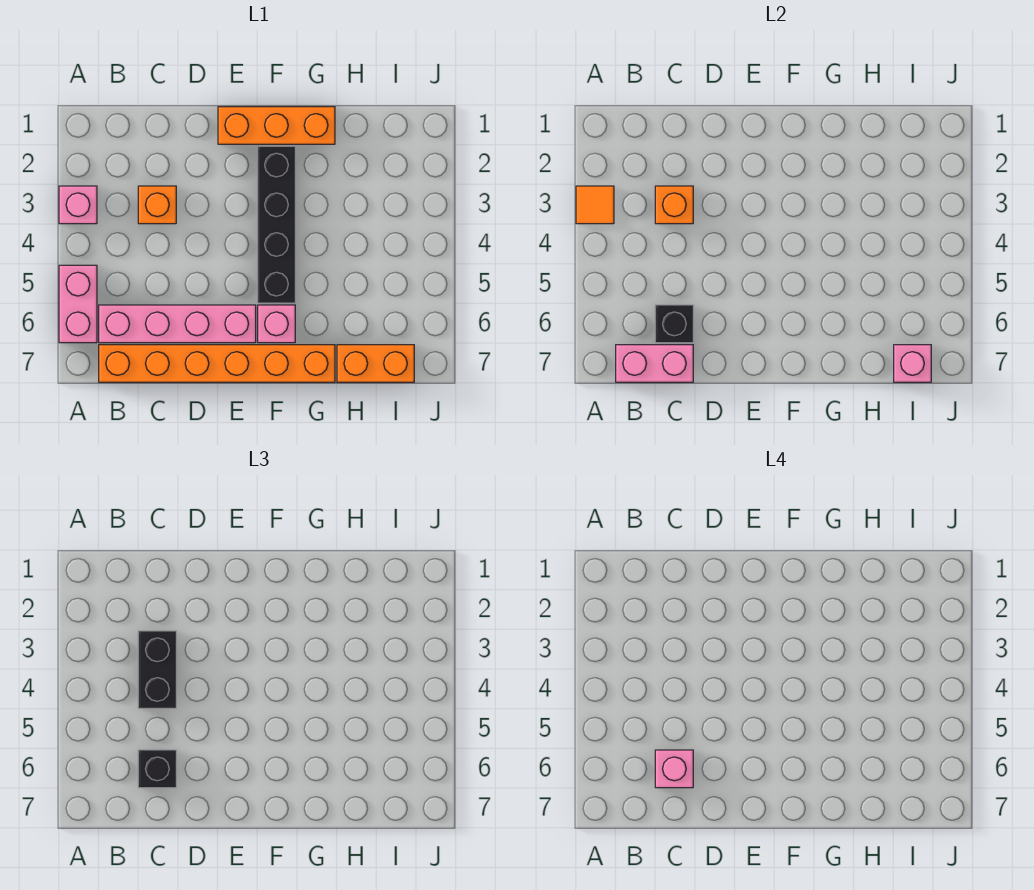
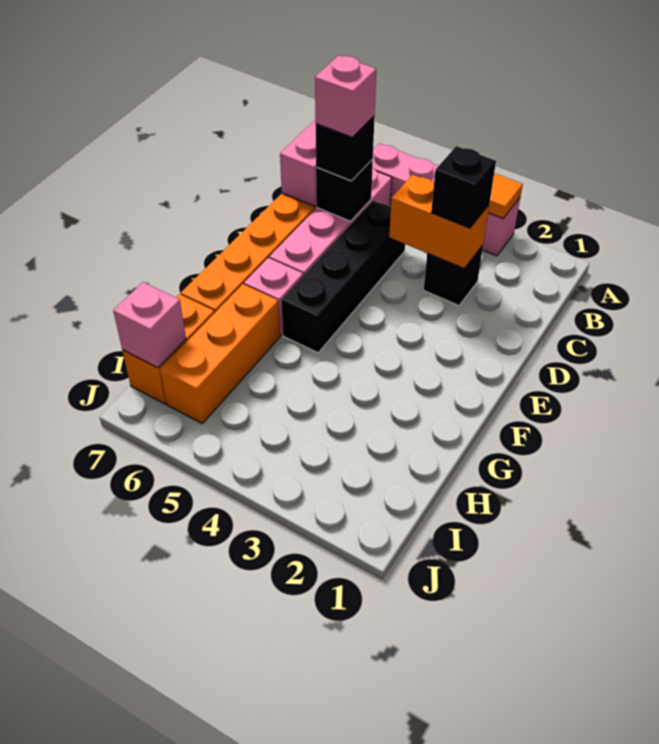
orange brick C3 level 1 -> black brick C3 level 1
orange brick C3 level 2 -> orange brick C3:C4 level 2
black brick C3:C4 level 3 -> black brick C3 level 3
orange brick E1:G1 level 1 -> orange brick G6:I6 level 1
black brick F2:F5 level 1 -> black brick C5:F5 level 1

